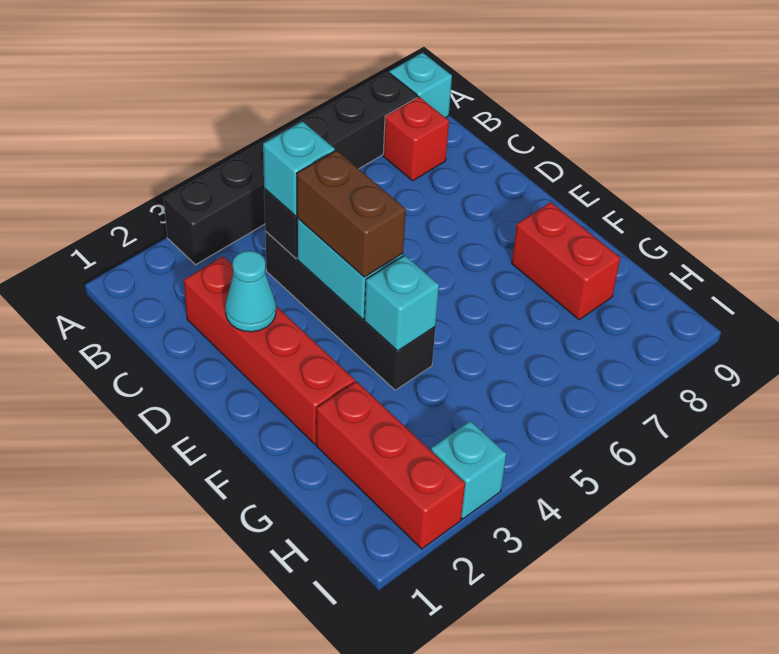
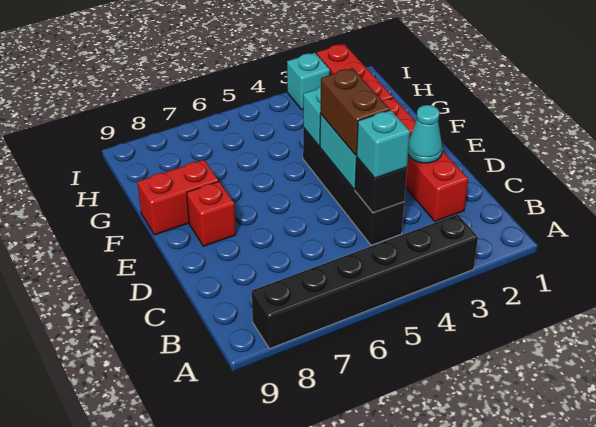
cyan brick A9 level 1 -> none
red brick B8 level 1 -> red brick E8 level 1
red brick F8:G8 level 1 -> red brick F8:F9 level 1

